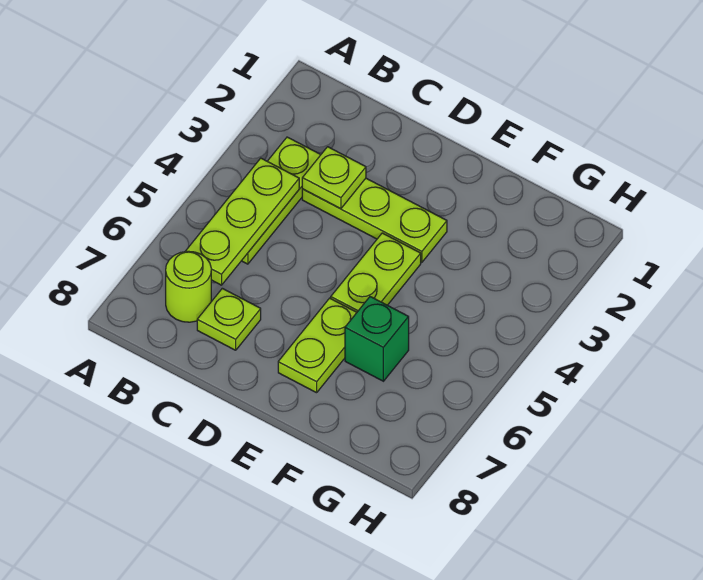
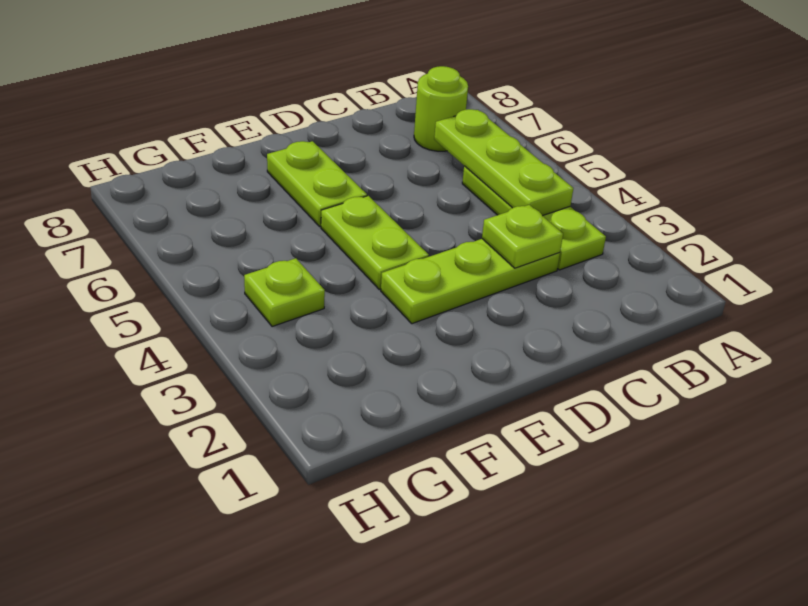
lime plate C7 level 1 -> lime plate G4 level 1
green brick F6 level 1 -> none

